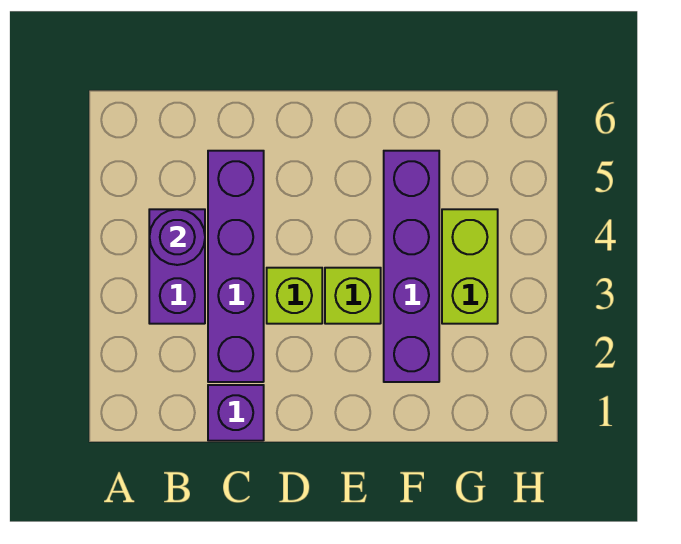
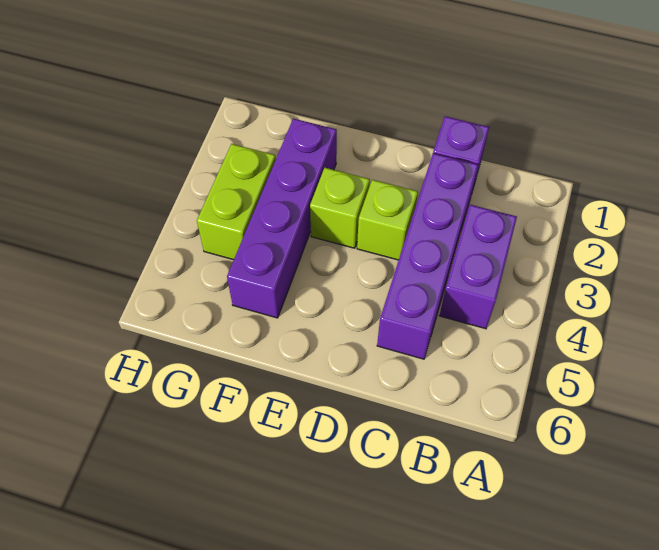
purple round brick B4 level 2 -> none

